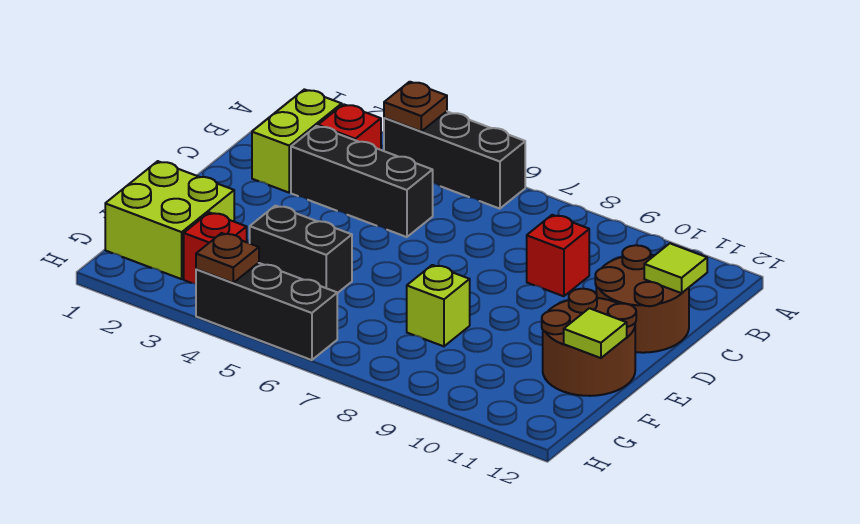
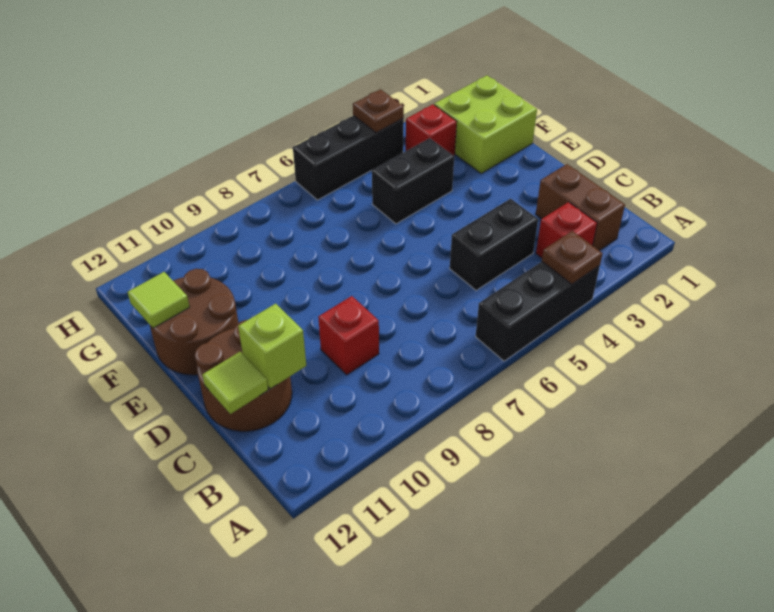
lime brick B2:C2 level 1 -> brown brick B2:C2 level 1
black brick C3:C5 level 1 -> black brick C4:C5 level 1
lime brick F8 level 1 -> lime brick C11 level 2

